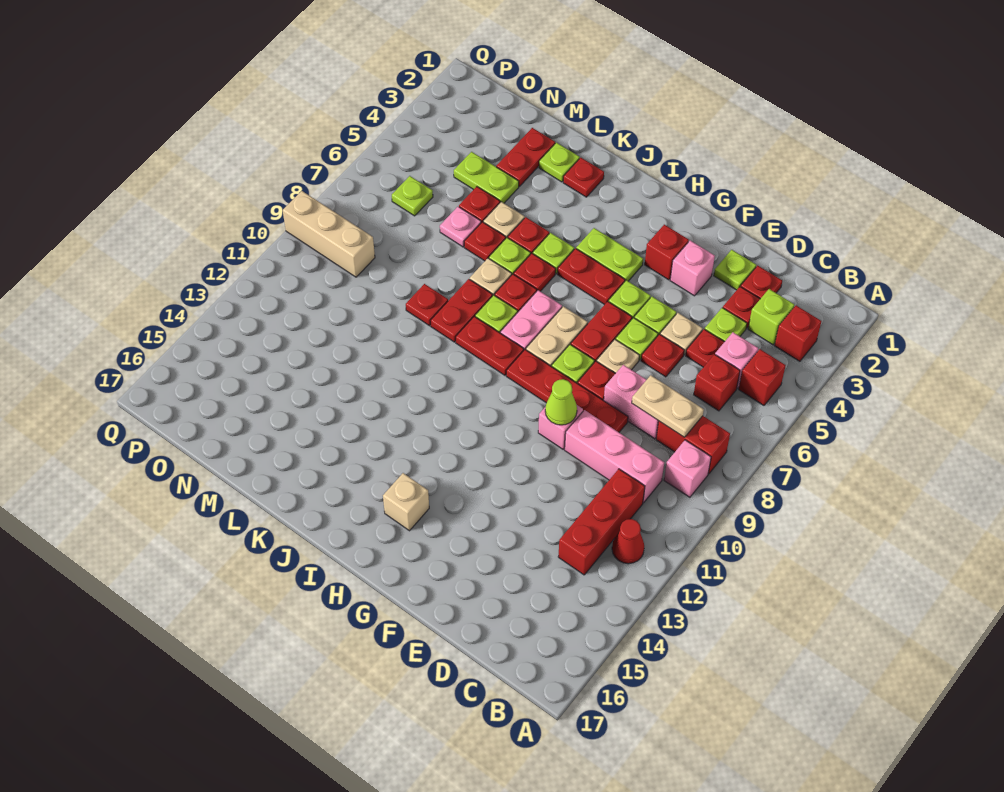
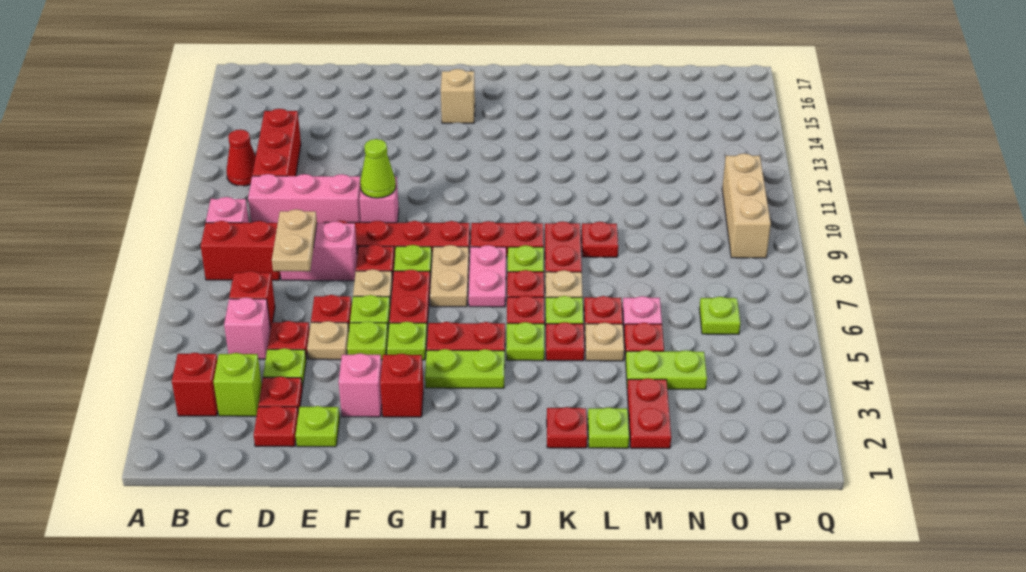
red brick B5 level 1 -> none
tan plate C8:D8 level 2 -> tan plate D7:D8 level 2
tan brick O9:Q9 level 1 -> tan brick P9:P11 level 1

